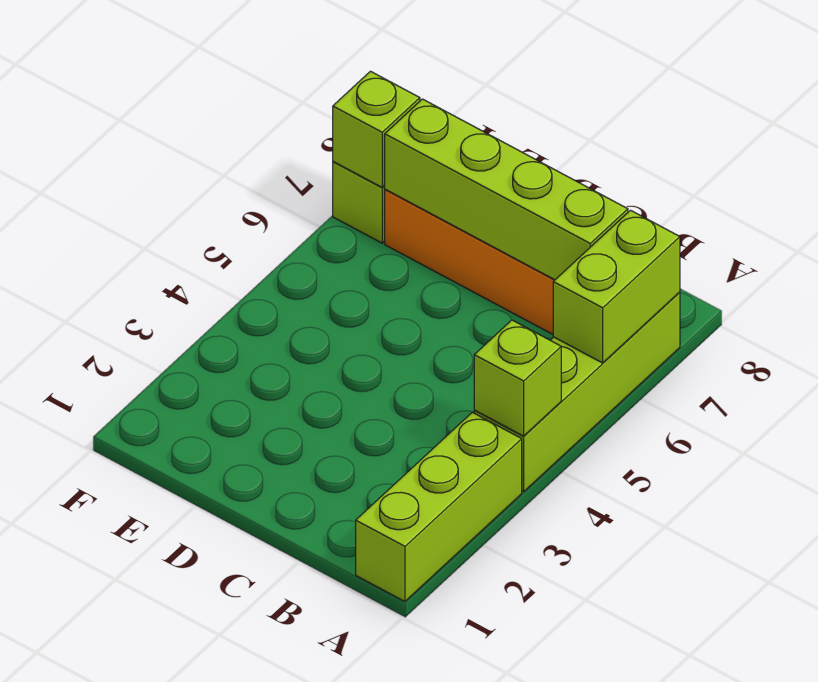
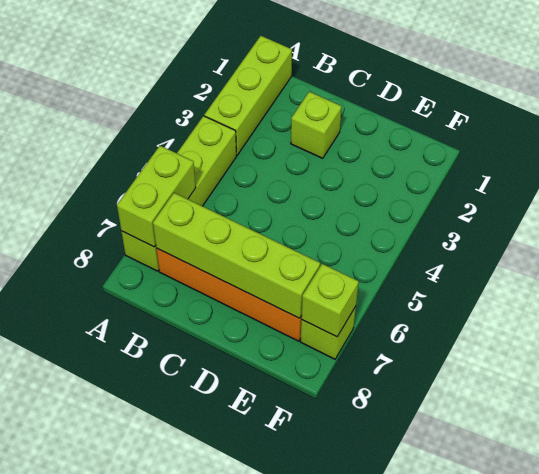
lime brick A4 level 2 -> lime brick C2 level 1

